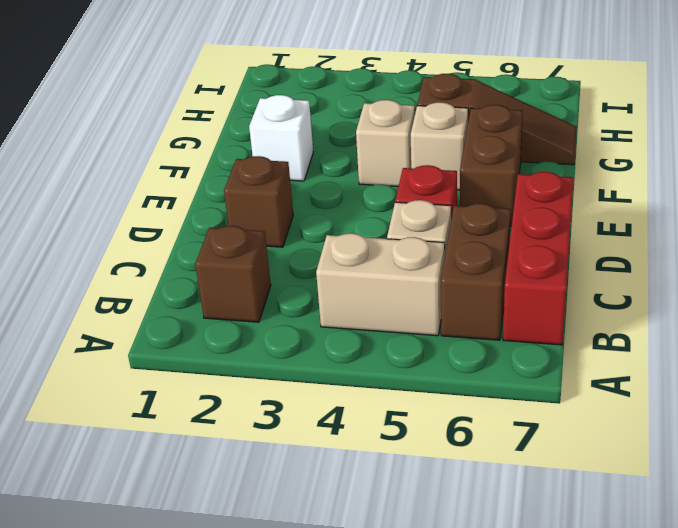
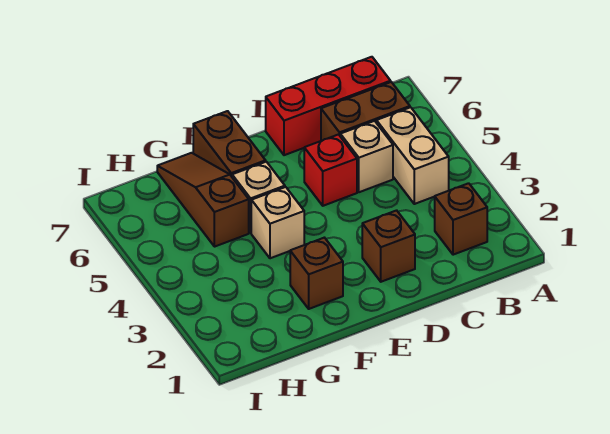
brown brick E6:F6 level 1 -> brown brick F6:F7 level 1
white brick F2 level 1 -> brown brick F2 level 1

